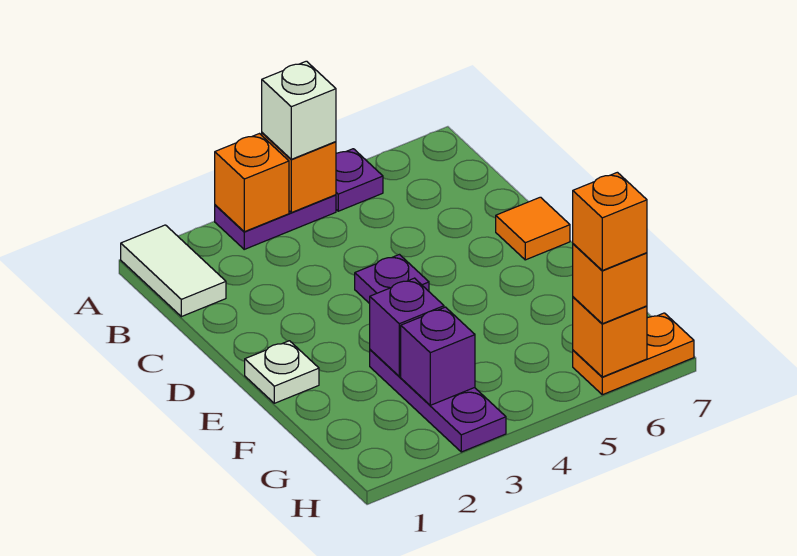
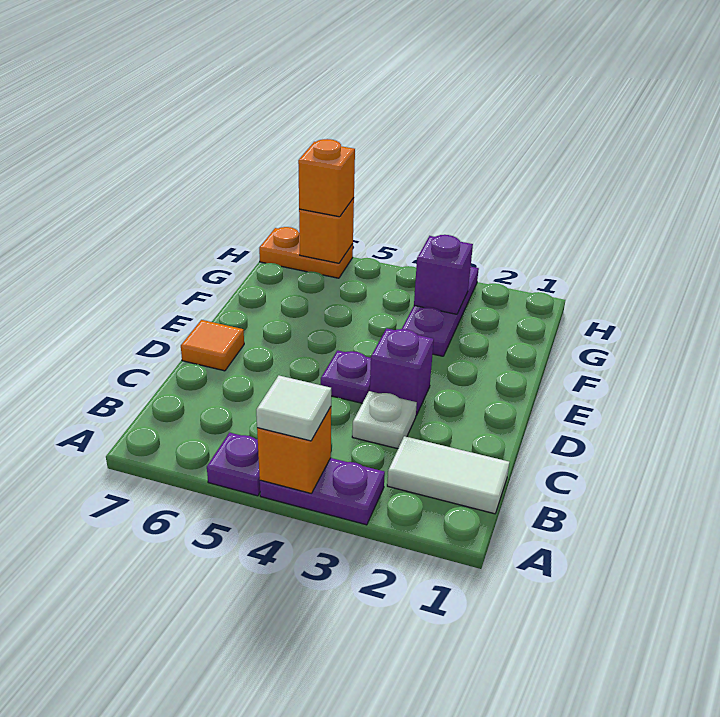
white tile A1:B1 level 1 -> white tile B1:B2 level 1
orange brick A3 level 2 -> none
white brick A4 level 3 -> white tile A4 level 3
white plate E1 level 1 -> white plate C3 level 1
purple brick F3 level 2 -> purple brick D3 level 1
orange brick H6 level 4 -> none

